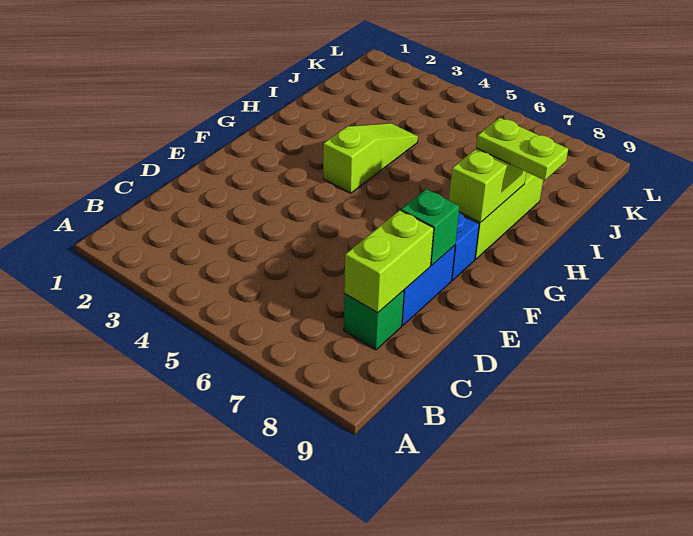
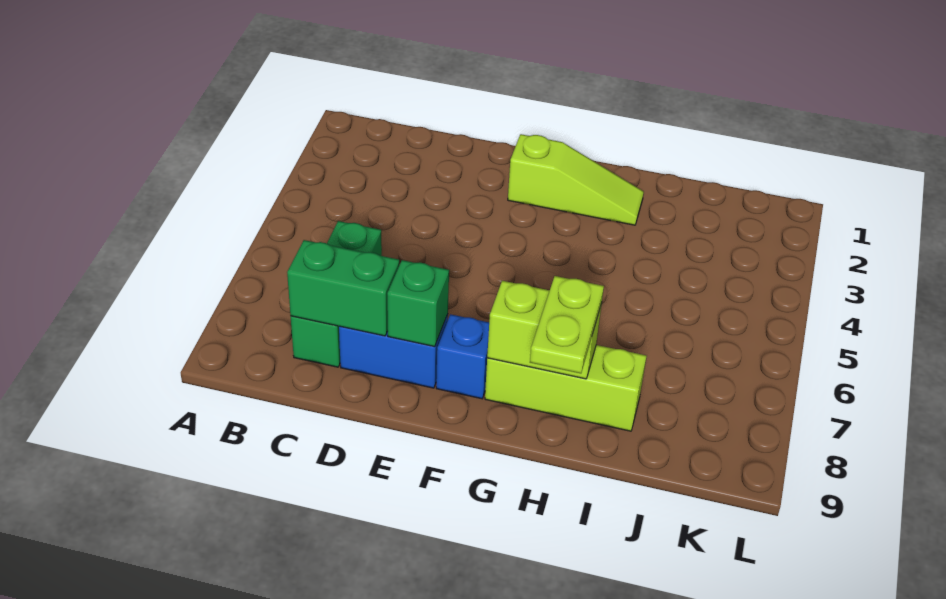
green brick C8 level 1 -> green brick C6:C8 level 1
lime brick C8:D8 level 2 -> green brick C8:D8 level 2
lime slope G4:I4 level 1 top G -> lime slope F2:H2 level 1 top F

